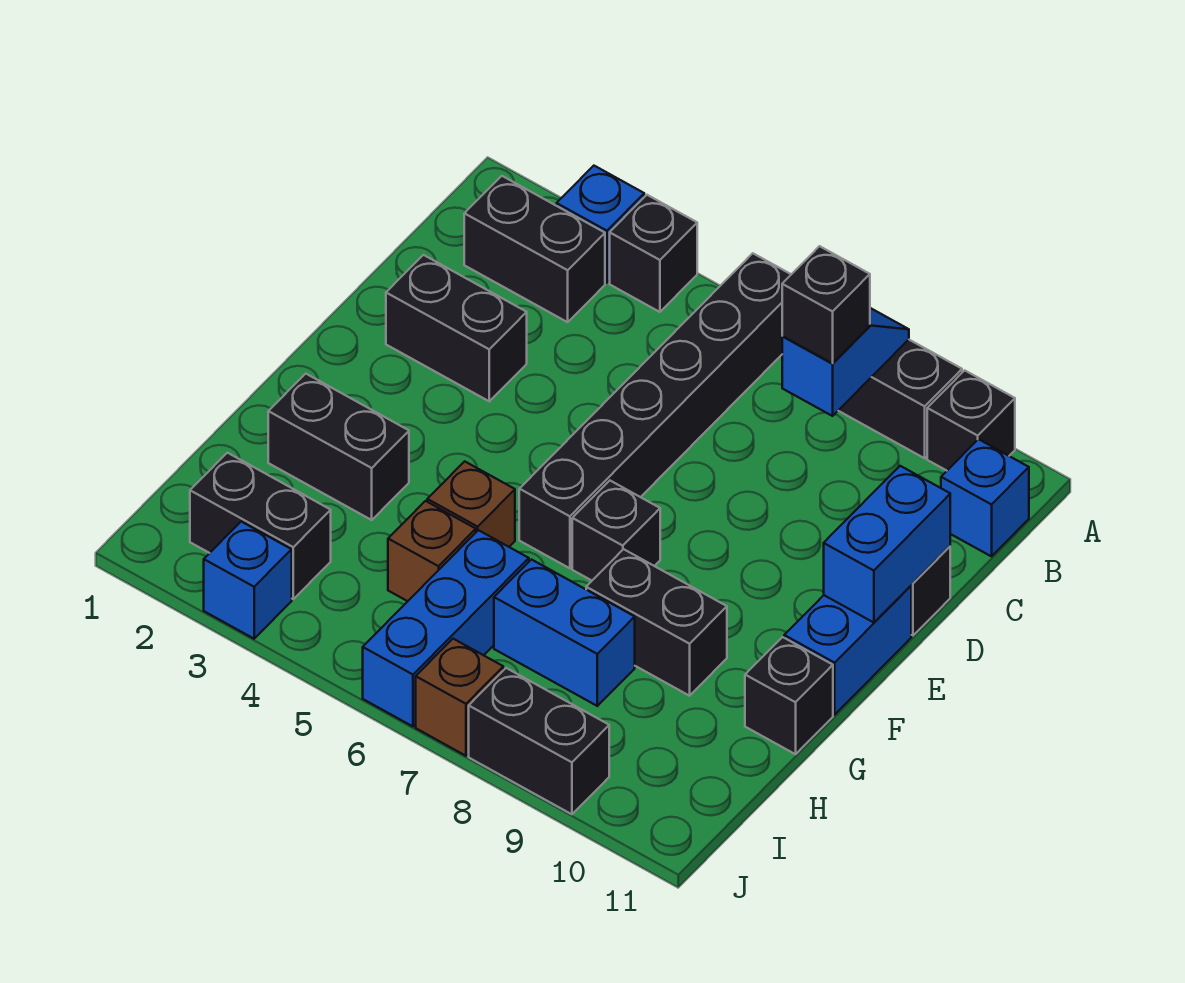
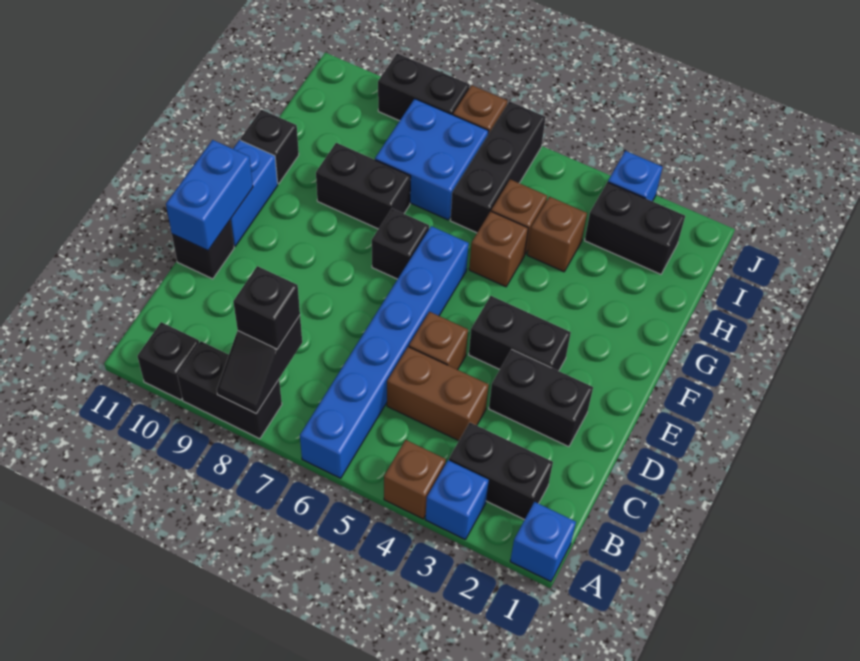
black brick A4 level 1 -> brown brick A4 level 1
black brick A6:F6 level 1 -> blue brick A6:F6 level 1
blue slope A8:B8 level 2 top B -> black slope A8:B8 level 2 top B
blue brick B11 level 1 -> blue brick A1 level 1
none -> brown brick C4:C5 level 1
none -> brown brick D5 level 1
black brick G2:G3 level 1 -> black brick E3:E4 level 1
none -> brown brick H4 level 1
blue brick H6:J6 level 1 -> black brick H6:J6 level 1
blue brick H7:H8 level 1 -> blue brick H7:I8 level 1

